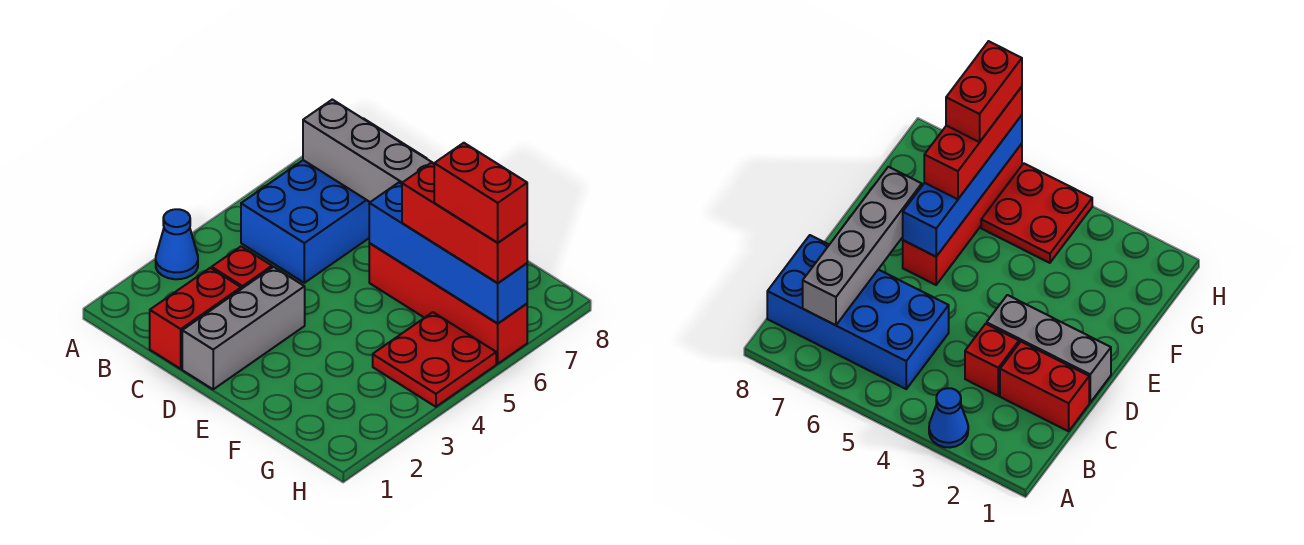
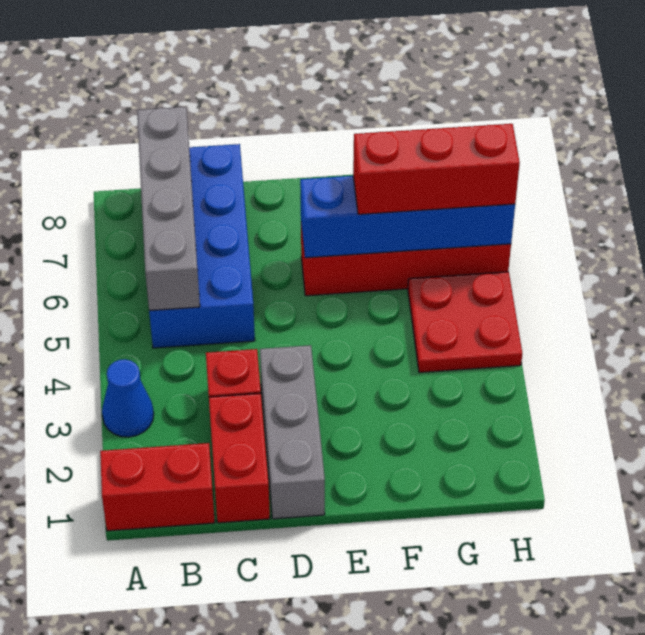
grey brick B7:E7 level 2 -> grey brick B5:B8 level 2
red brick G6:H6 level 4 -> red brick A1:B1 level 1

